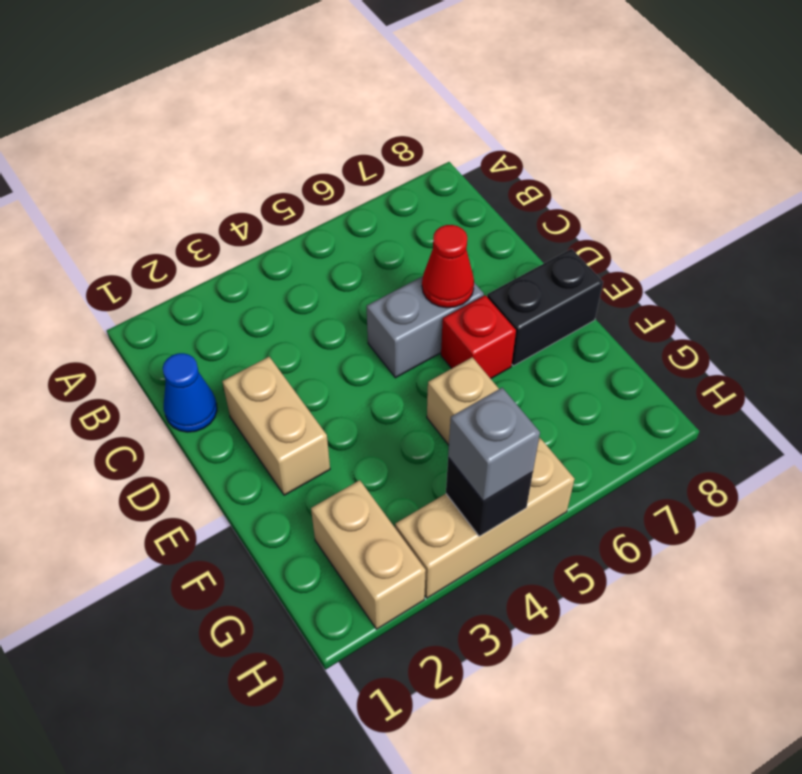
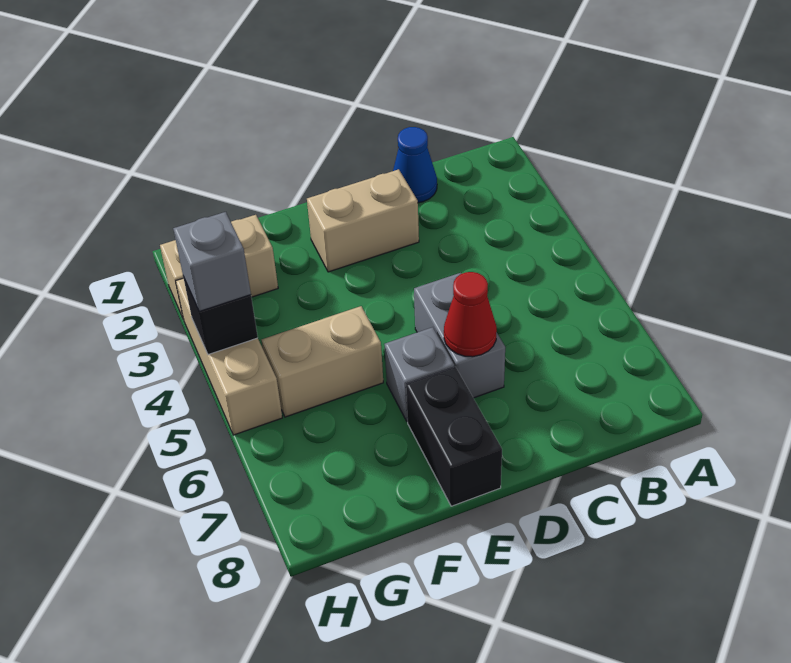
red brick E6 level 1 -> grey brick E6 level 1

